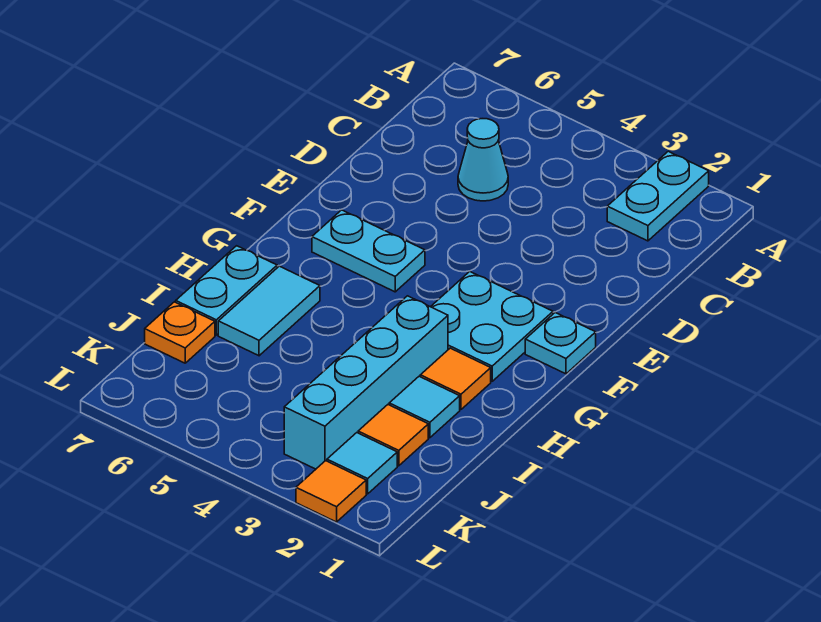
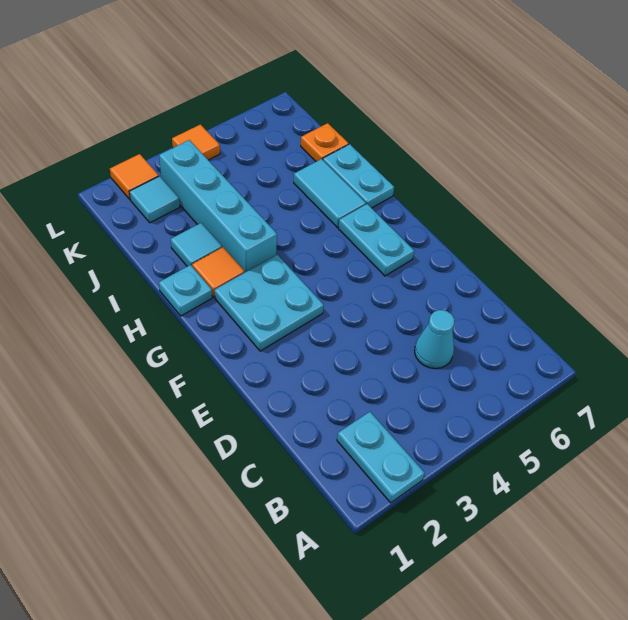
cyan plate F1 level 1 -> cyan plate H1 level 1
cyan plate F5:F6 level 1 -> cyan plate F6:G6 level 1
orange tile J2 level 1 -> orange tile L4 level 1

